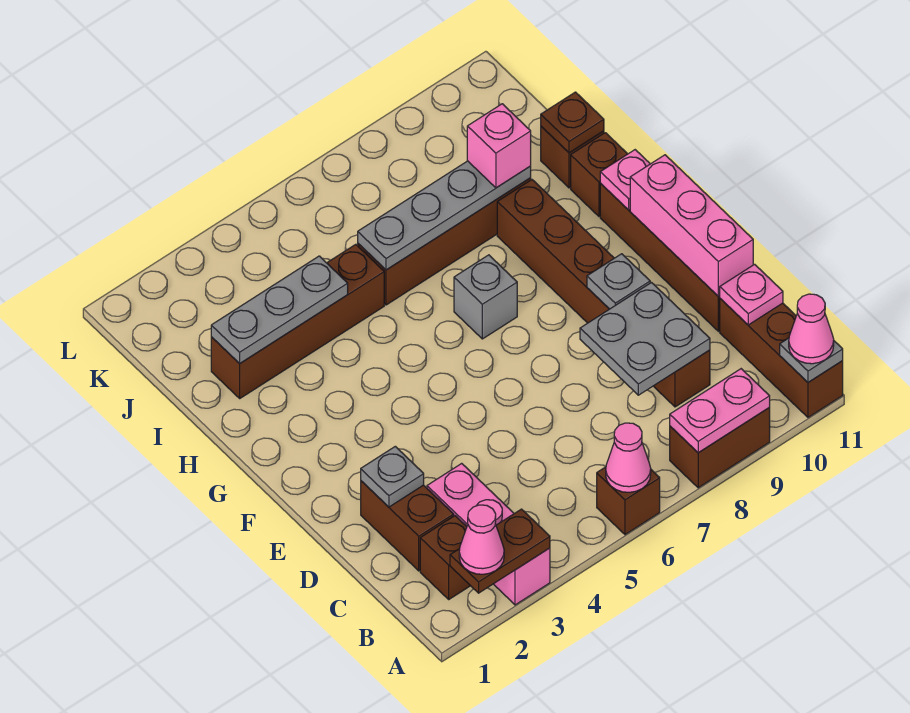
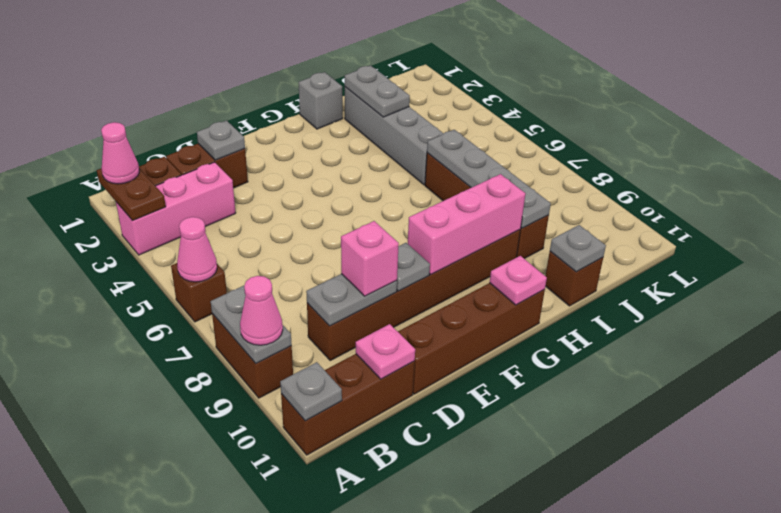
pink plate A8:A9 level 2 -> grey plate A8:A9 level 2
pink cone A11 level 3 -> pink cone A9 level 3
grey plate C8:D9 level 2 -> grey plate C9:D9 level 2
pink brick D11:F11 level 2 -> pink brick F9:H9 level 2
grey brick G7 level 1 -> grey brick H1 level 1
brown brick H11 level 1 -> none
brown brick I2:I5 level 1 -> grey brick I2:I5 level 1
grey plate I2:I4 level 2 -> grey plate I2:I3 level 2
pink brick I9 level 3 -> pink brick D9 level 3
brown plate I11 level 2 -> grey plate I11 level 2

